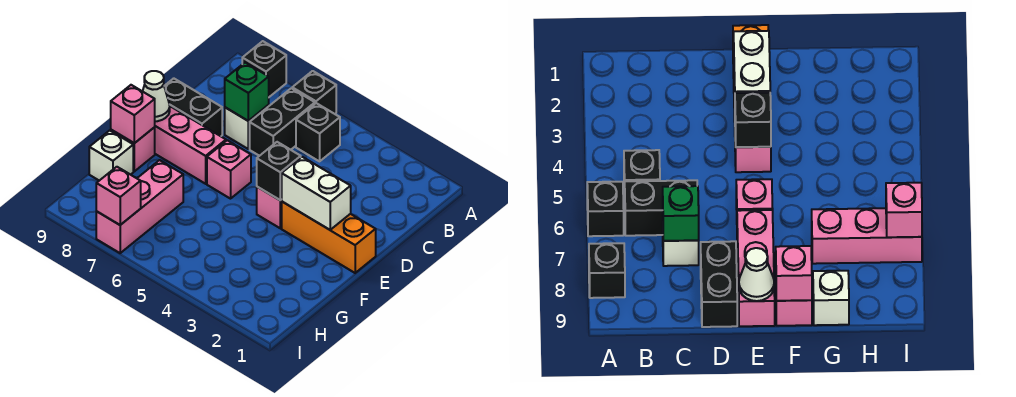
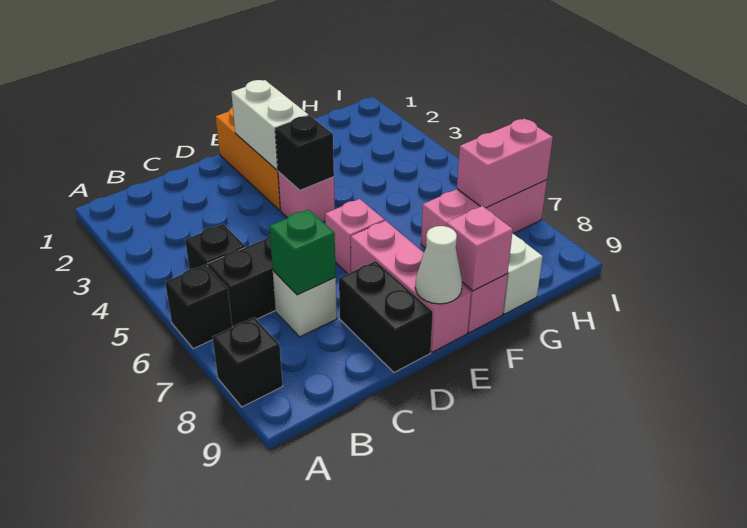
pink brick I7 level 2 -> pink brick H7:I7 level 2

